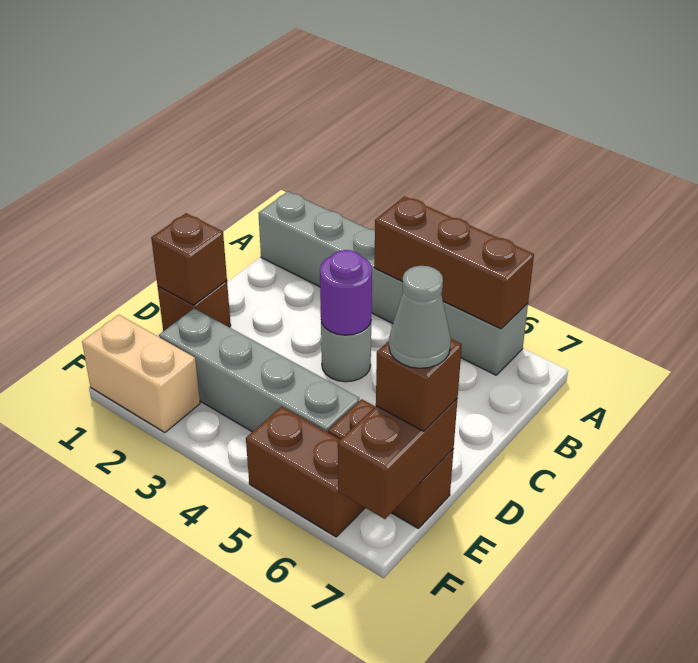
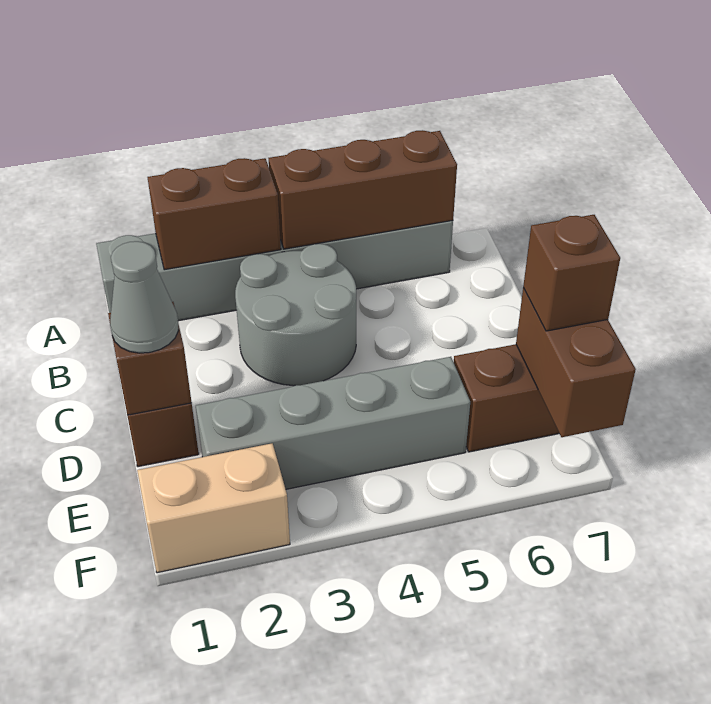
grey round brick C4 level 1 -> grey round brick B3:C4 level 1
purple round brick C4 level 2 -> none
grey cone E7 level 4 -> grey cone D1 level 3
brown brick F5:F6 level 1 -> brown brick A2:A3 level 2

